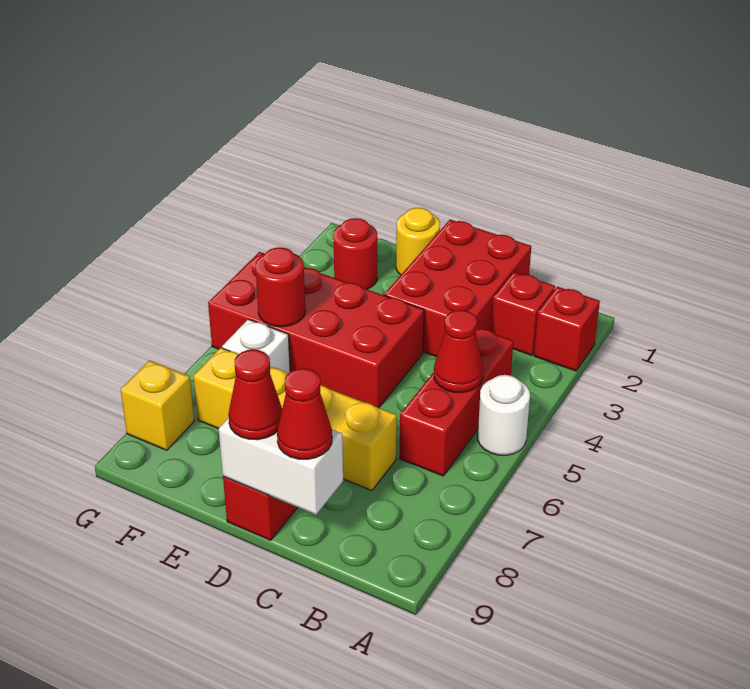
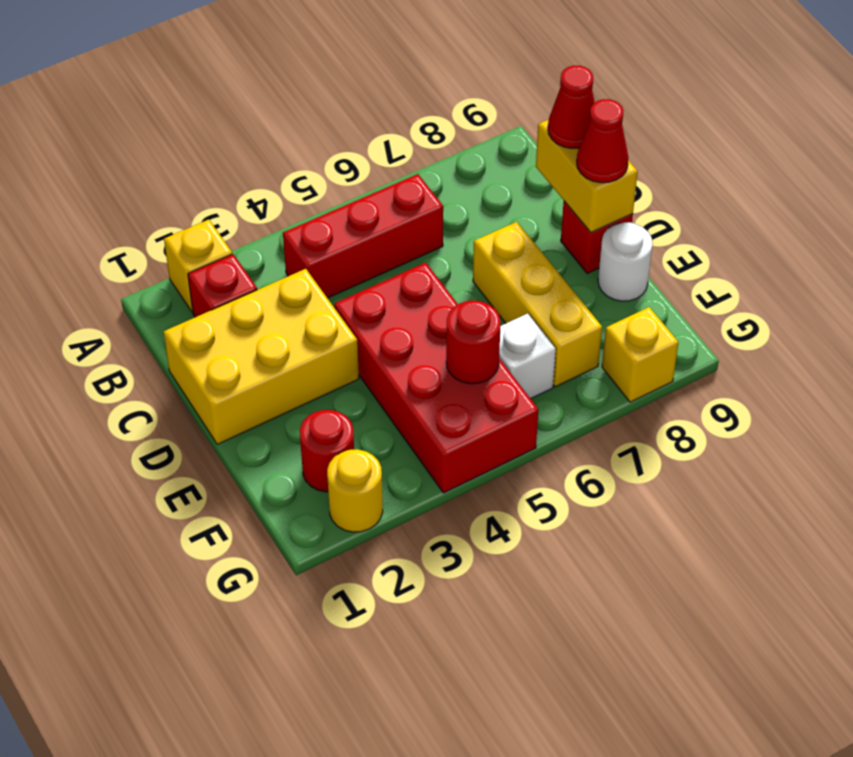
red brick A2 level 1 -> yellow brick A2 level 1
white round brick A5 level 1 -> white round brick E9 level 1
red cone B5 level 2 -> none
red brick C1:D3 level 1 -> yellow brick C1:D3 level 1
yellow brick C7:F7 level 1 -> yellow brick D7:F7 level 1
white brick C9:D9 level 2 -> yellow brick C9:D9 level 2
yellow round brick E1 level 1 -> yellow round brick G2 level 1

